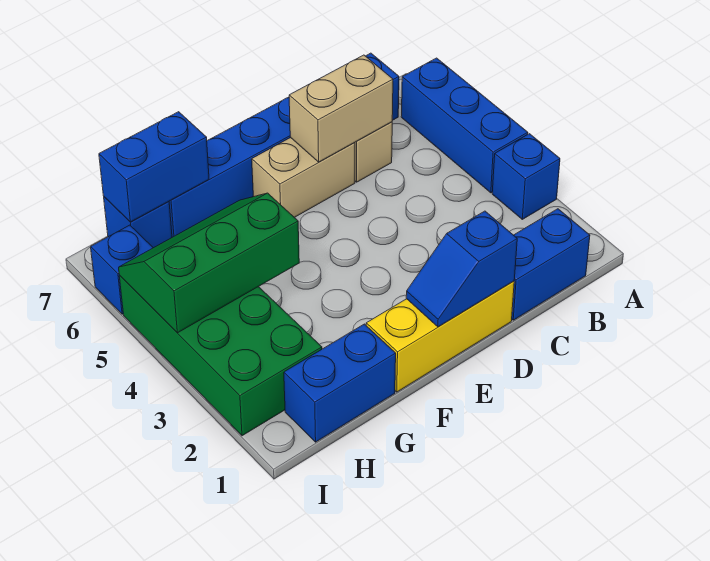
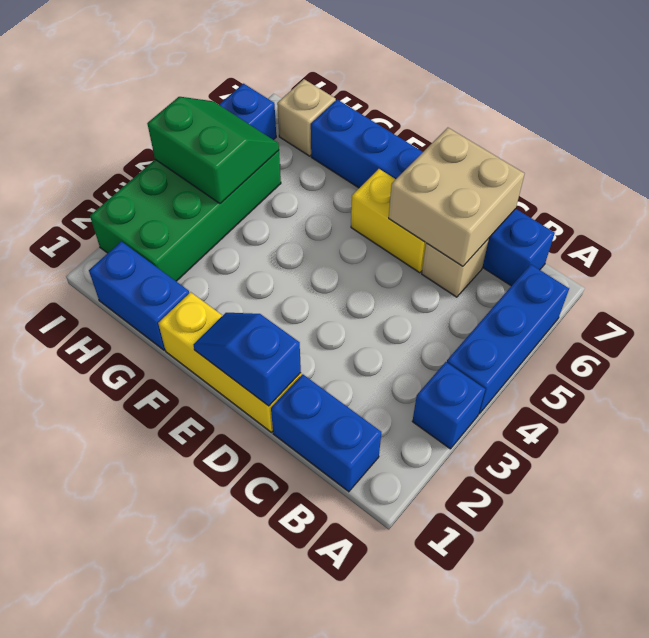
tan brick C6:D6 level 2 -> tan brick C6:D7 level 2
tan brick D6:E6 level 1 -> yellow brick D6:E6 level 1
green slope G4:I5 level 2 top 4 -> green slope H4:I5 level 2 top 4
blue brick G7:H7 level 2 -> none
blue brick H7 level 1 -> tan brick H7 level 1

